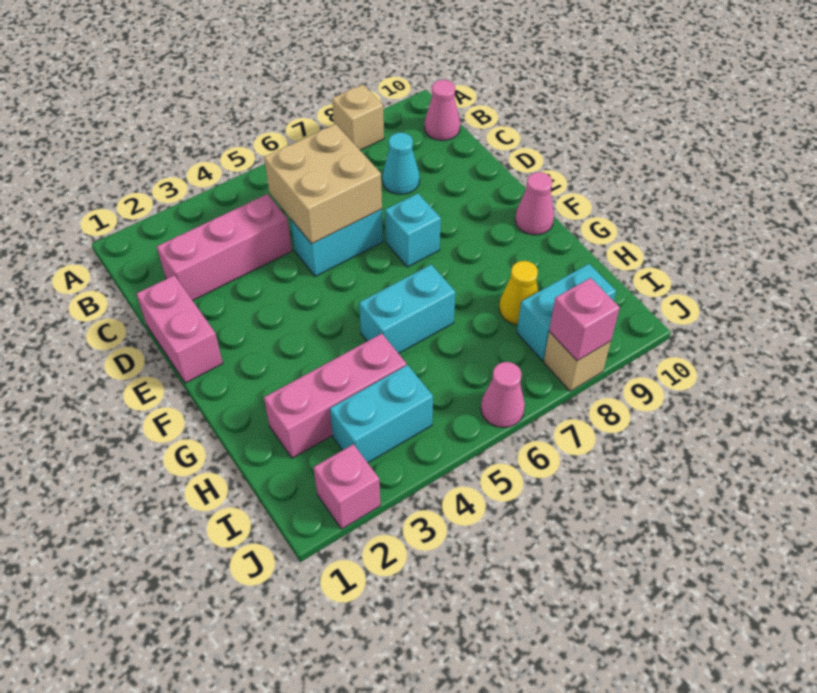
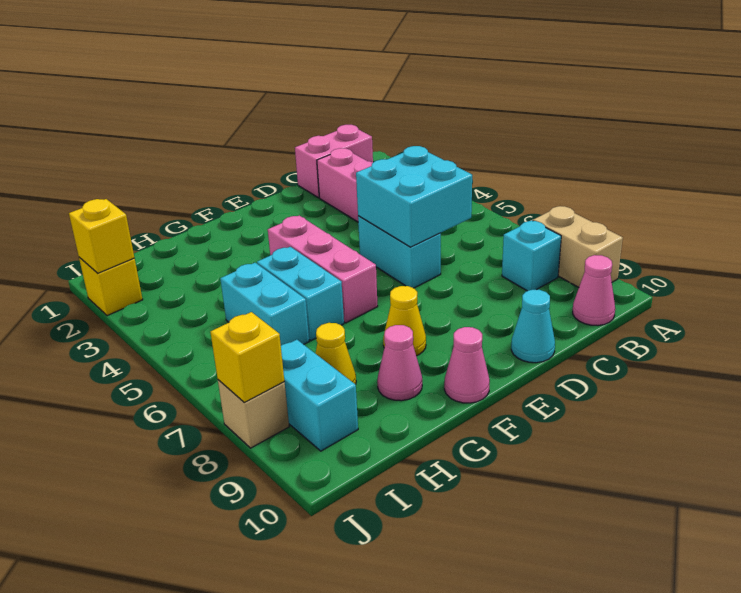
tan brick A8 level 1 -> tan brick A8:A9 level 1
tan brick C5:D6 level 2 -> cyan brick C5:D6 level 2
cyan cone C8 level 1 -> cyan cone D10 level 1
pink brick D1:E1 level 1 -> pink brick B1:C1 level 1
cyan brick E7 level 1 -> cyan brick B8 level 1
none -> yellow cone F8 level 1
pink brick H2:H4 level 1 -> pink brick F4:F6 level 1
cyan brick I3:I4 level 1 -> cyan brick H5:H6 level 1
pink brick J2 level 1 -> yellow brick J2 level 1
none -> yellow brick J2 level 2
pink cone J6 level 1 -> pink cone G9 level 1
pink brick J8 level 2 -> yellow brick J8 level 2

